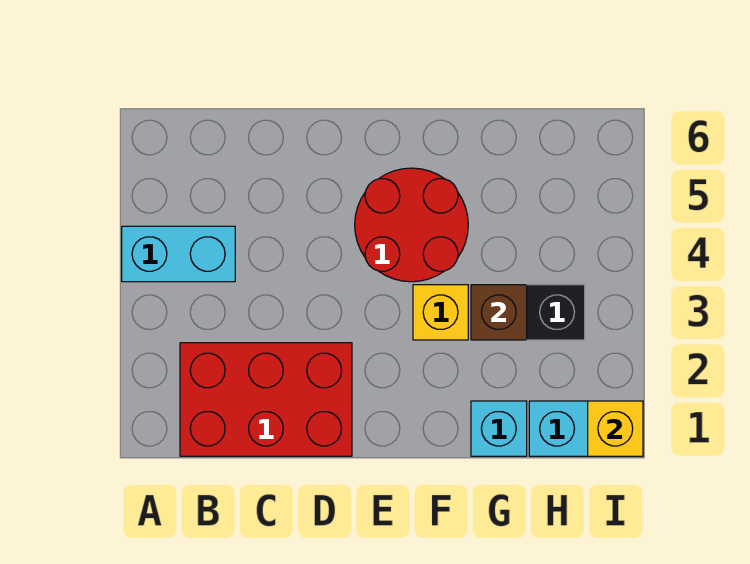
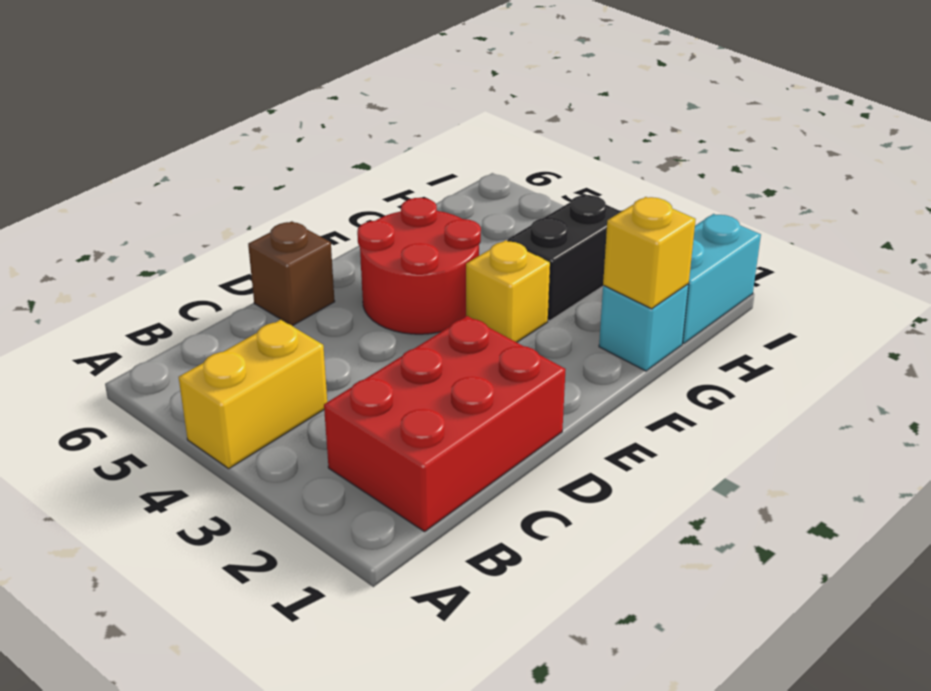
cyan brick A4:B4 level 1 -> yellow brick A4:B4 level 1
brown brick G3 level 2 -> brown brick D6 level 1
yellow brick I1 level 2 -> yellow brick G1 level 2

